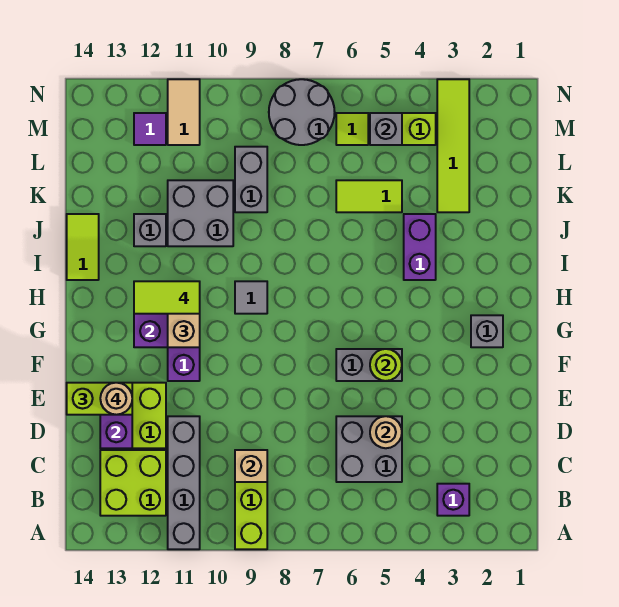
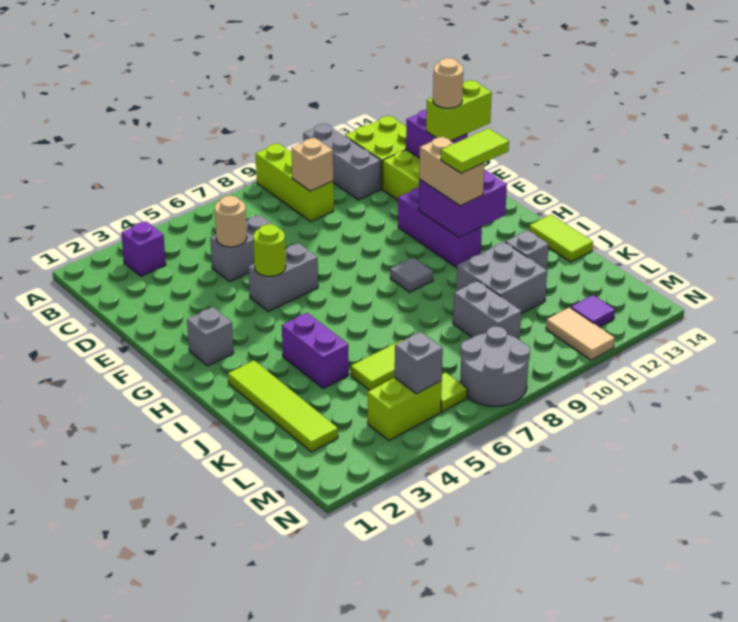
grey brick A11:D11 level 1 -> grey brick A11:C11 level 1
grey brick C5:D6 level 1 -> grey brick D5:D6 level 1
lime tile K3:N3 level 1 -> lime tile I2:L2 level 1

